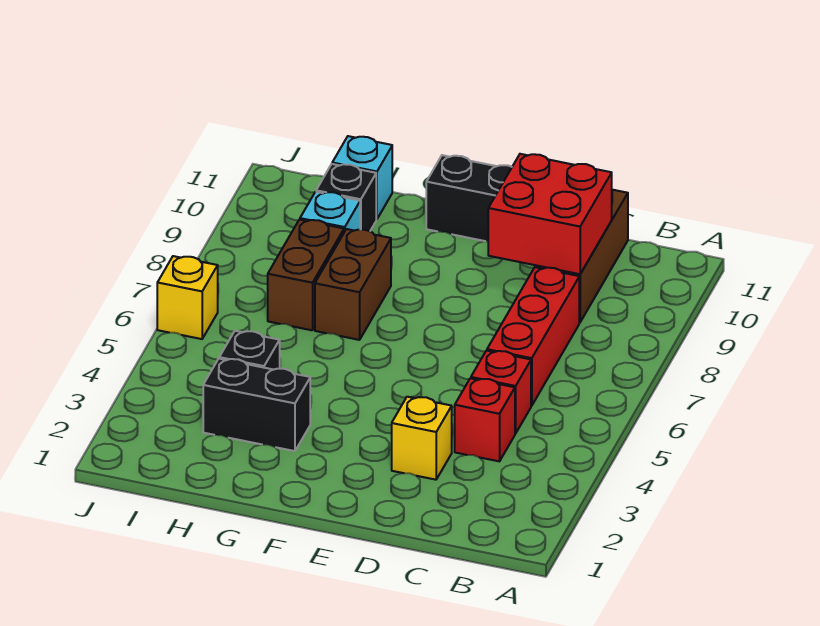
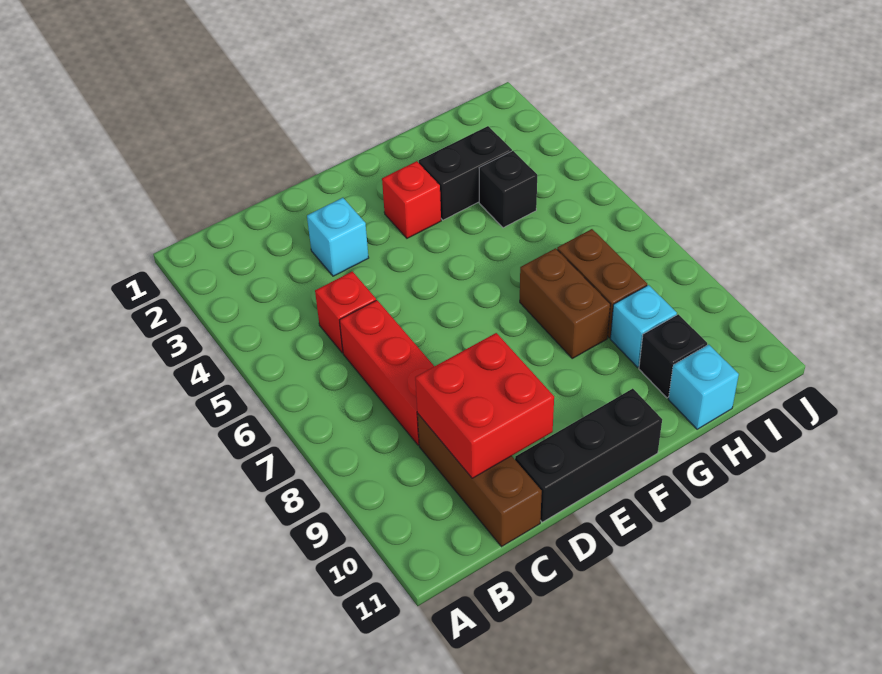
red brick C4 level 1 -> red brick F3 level 1
yellow brick D3 level 1 -> cyan brick D3 level 1
yellow brick J6 level 1 -> none

